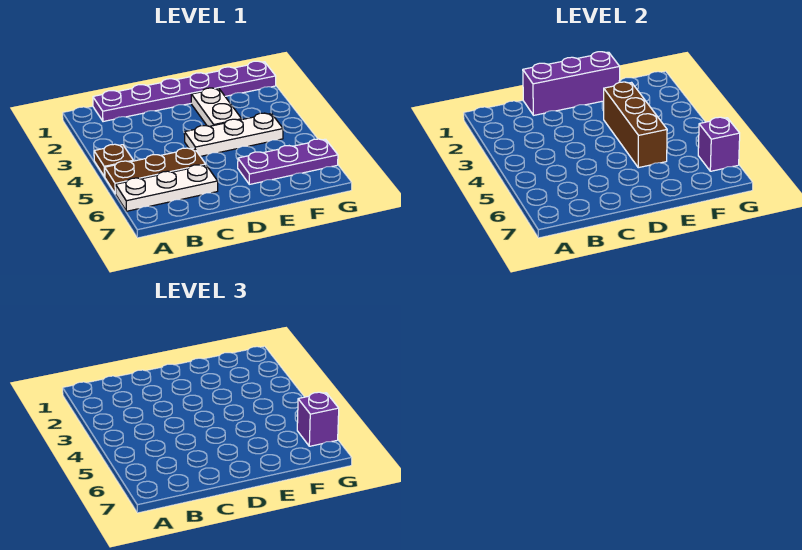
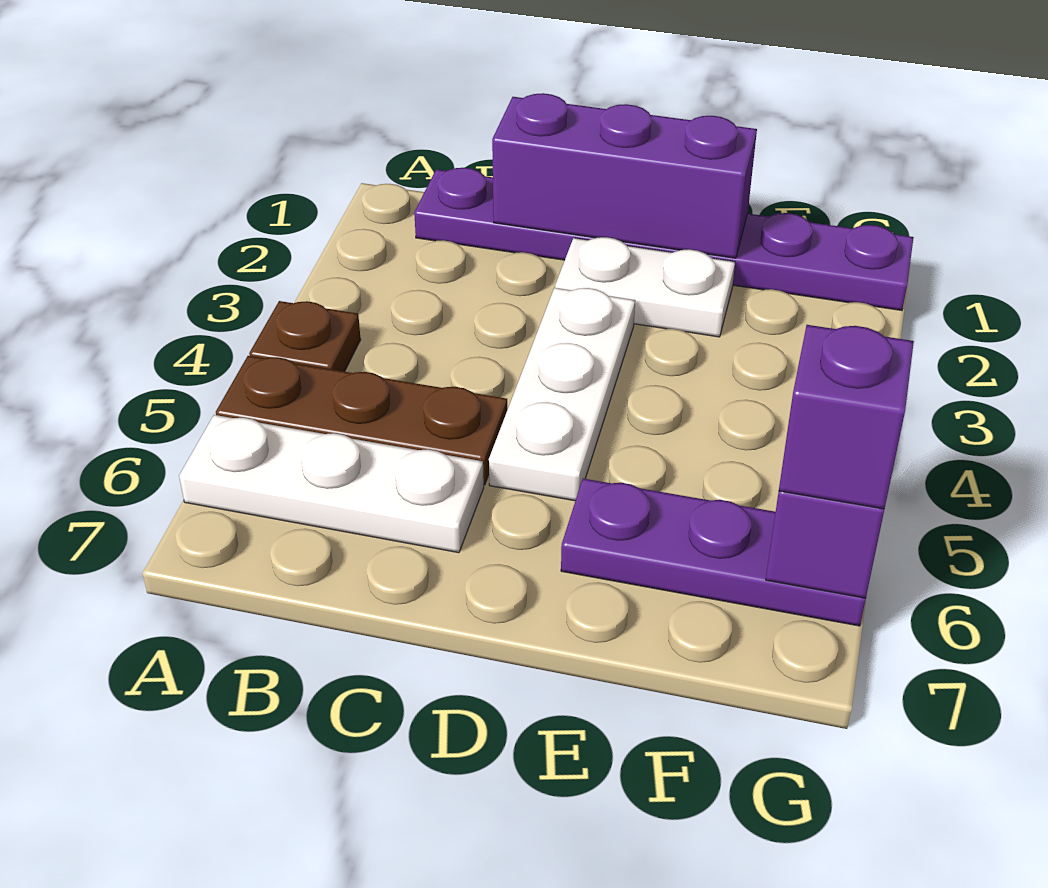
white plate D4:F4 level 1 -> white plate D3:D5 level 1
white plate E2:E3 level 1 -> white plate D2:E2 level 1
brown brick E3:E5 level 2 -> none

